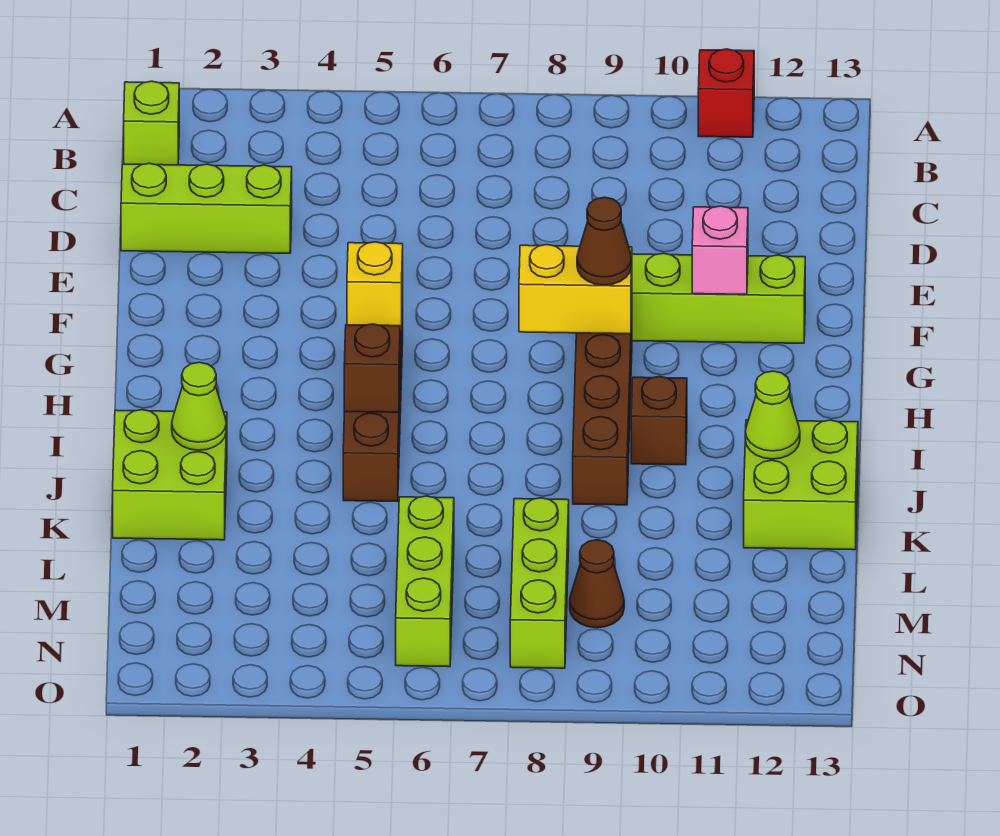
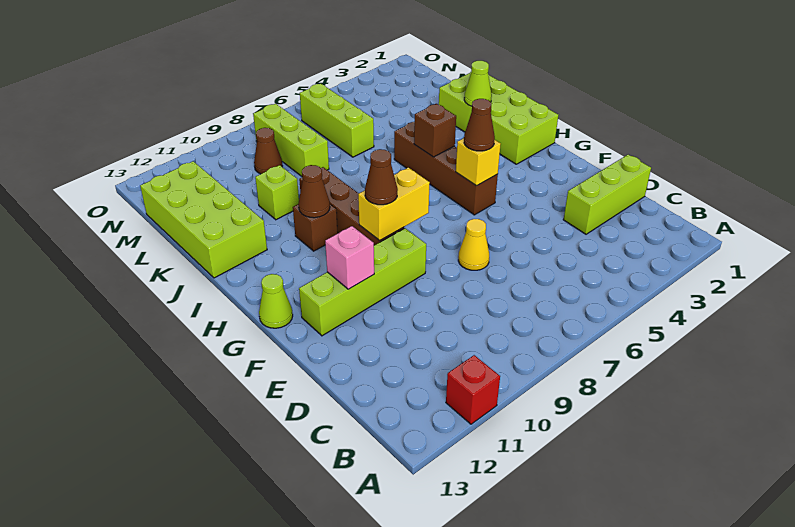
lime brick B1 level 1 -> lime brick K10 level 1
none -> yellow cone E7 level 1
none -> brown cone G5 level 3
none -> brown cone I10 level 2
lime brick J1:K2 level 1 -> lime brick H1:K2 level 1
lime brick J12:K13 level 1 -> lime brick J12:M13 level 1
lime cone J12 level 2 -> lime cone G13 level 1

